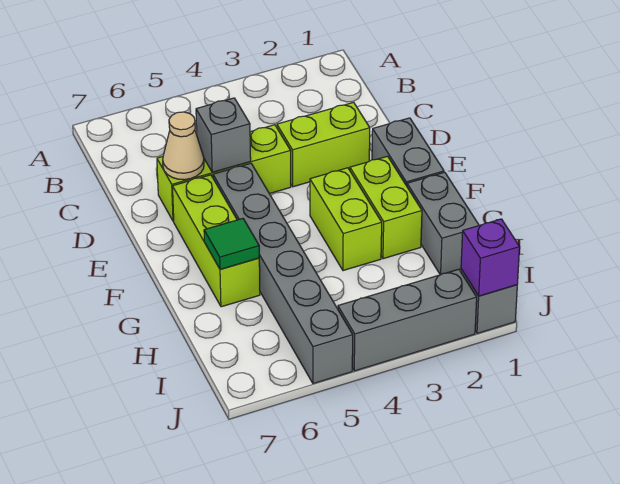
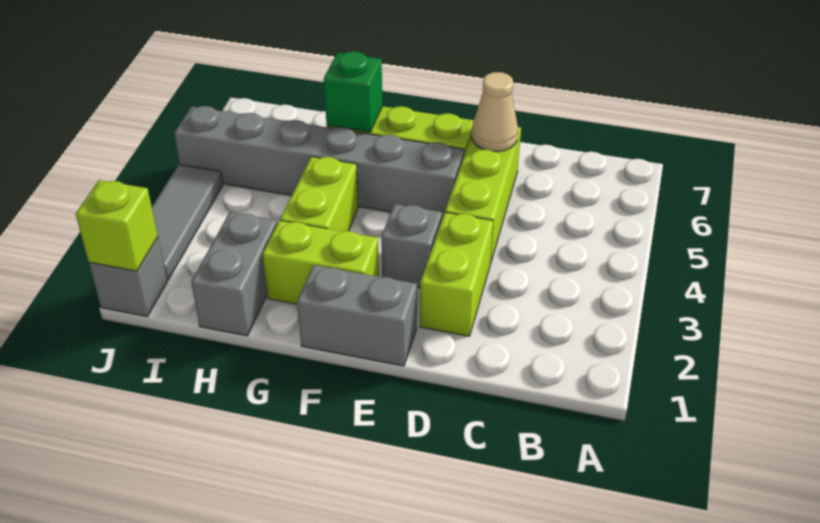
grey brick D5 level 2 -> grey brick E3 level 1
lime brick F3:G3 level 1 -> lime brick G3:G4 level 1
grey brick G1:H1 level 1 -> grey brick H1:H2 level 1
green tile G6 level 2 -> green brick G6 level 2
purple brick J1 level 2 -> lime brick J1 level 2
grey brick J2:J4 level 1 -> grey tile J2:J4 level 1

